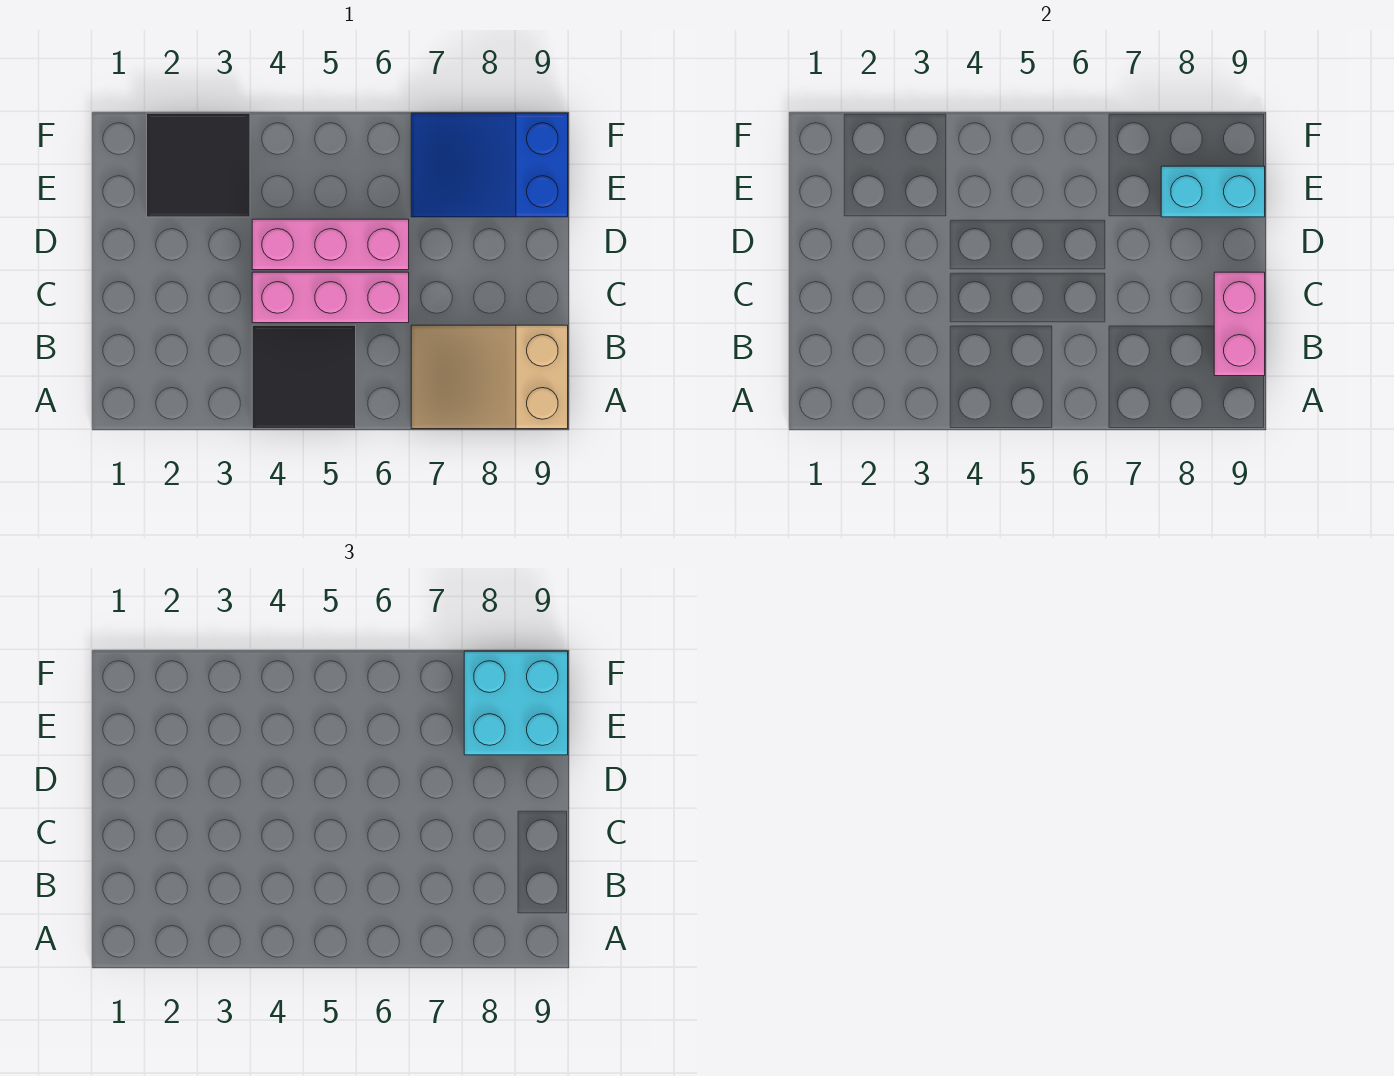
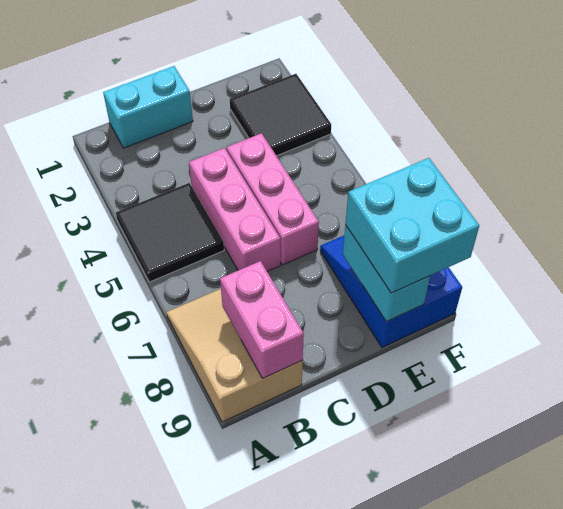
none -> cyan brick B1:C1 level 1
pink brick B9:C9 level 2 -> pink brick B8:B9 level 2

